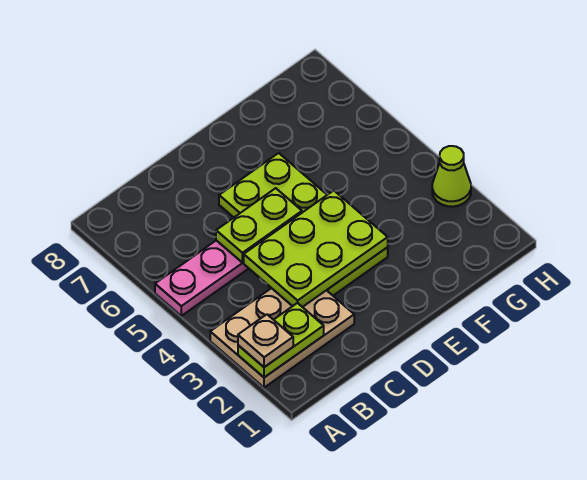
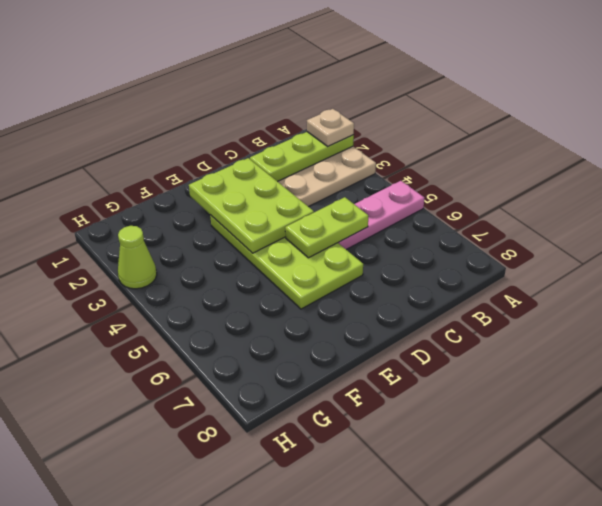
lime plate A2:B2 level 2 -> lime plate A2:C2 level 2
lime plate C3:E4 level 2 -> lime plate D2:E4 level 2

